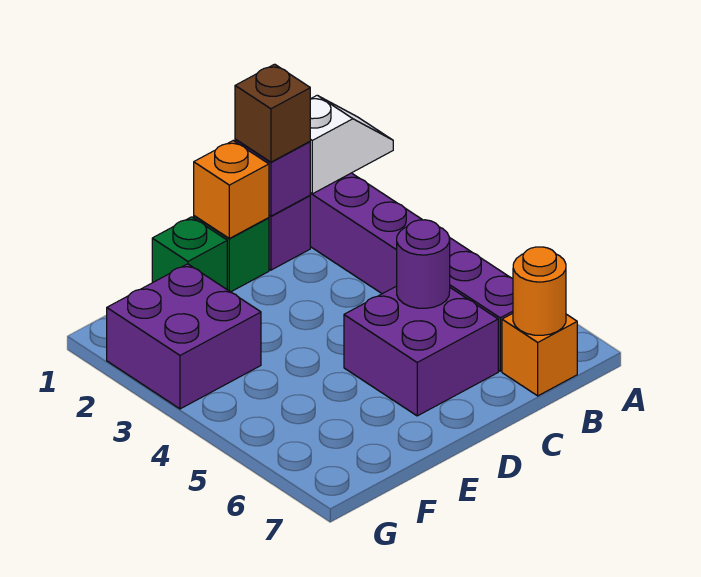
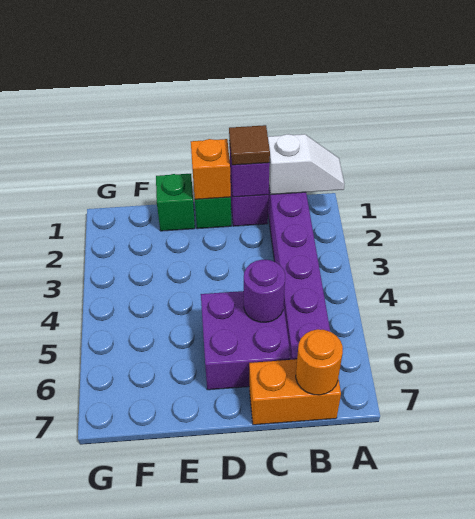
orange brick B7 level 1 -> orange brick B7:C7 level 1
brown brick C1 level 3 -> brown tile C1 level 3
purple brick F2:G3 level 1 -> none

